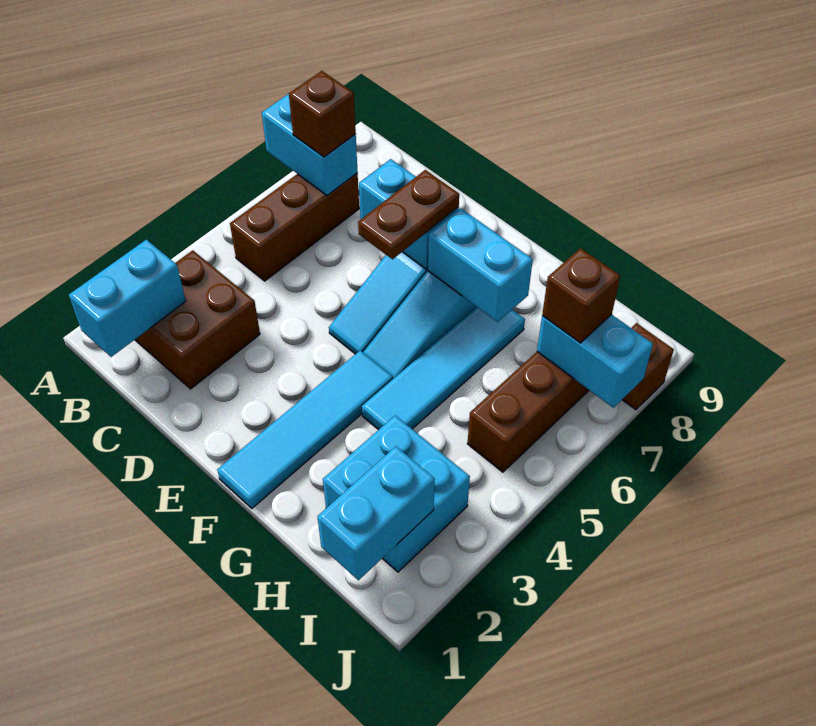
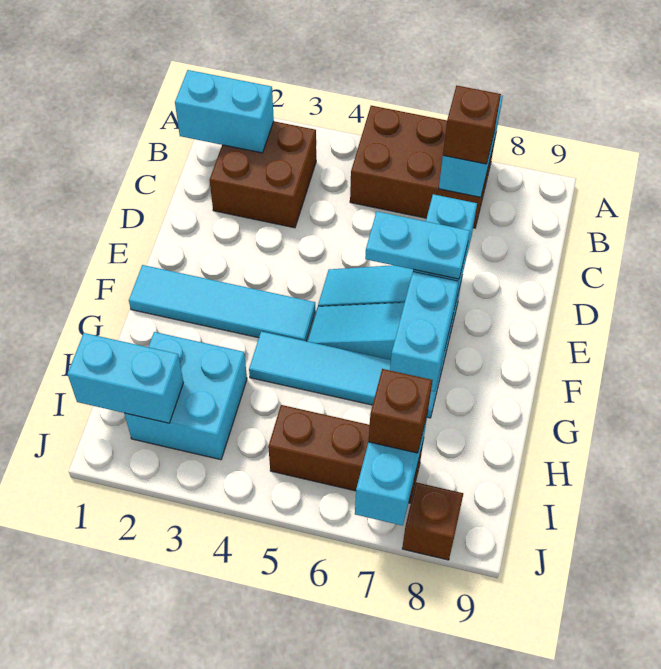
brown brick B5:B7 level 1 -> brown brick A5:B7 level 1
brown plate E6:E7 level 3 -> cyan plate E6:E7 level 3

